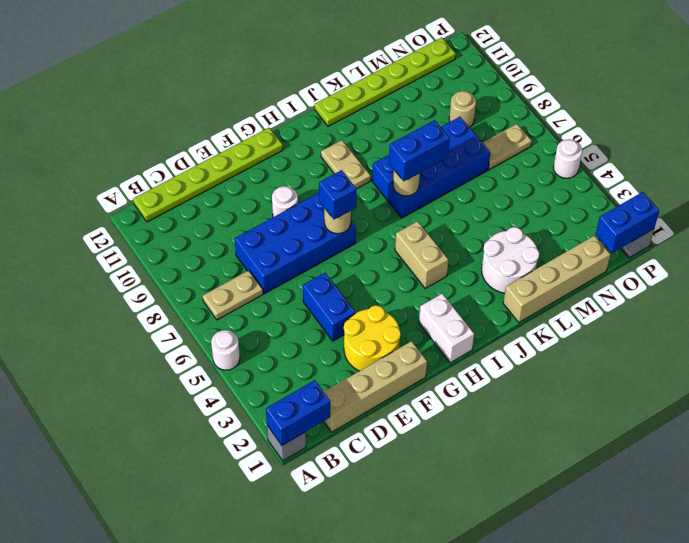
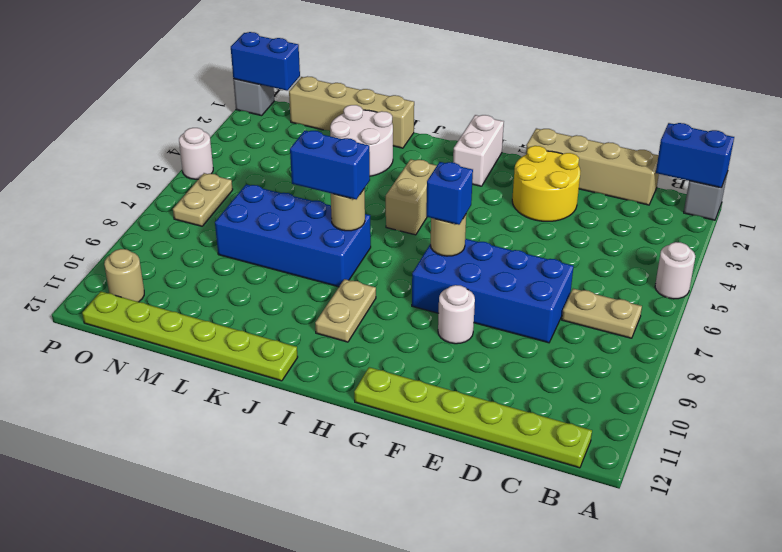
blue brick E4:E5 level 1 -> none
tan plate N7:O7 level 1 -> tan plate O6:O7 level 1
tan round brick N9 level 1 -> tan round brick O11 level 1

